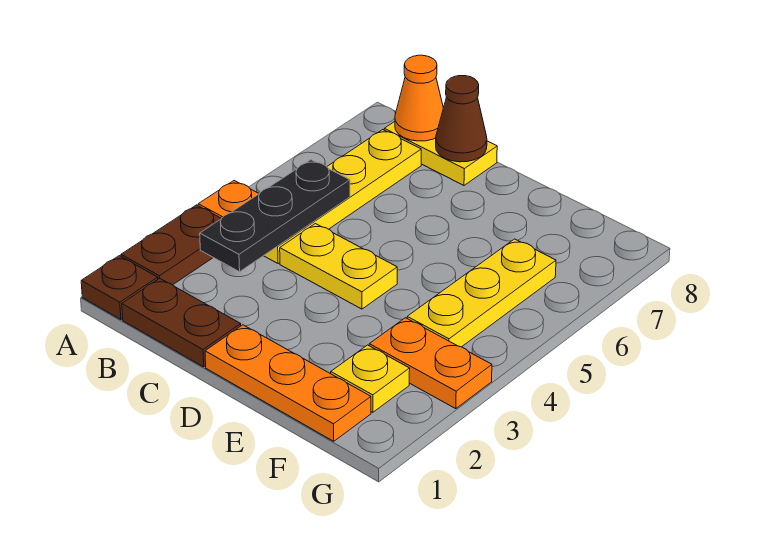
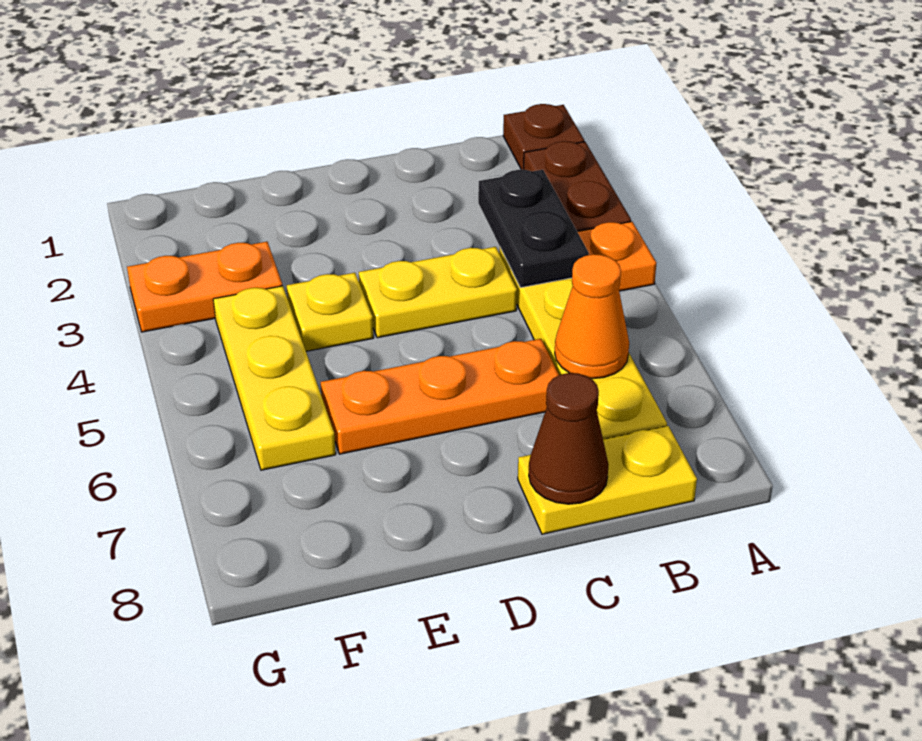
brown plate B1:C1 level 1 -> none
black plate B3:B5 level 2 -> black plate B3:B4 level 2
orange cone B8 level 2 -> orange cone B6 level 2
orange plate D1:F1 level 1 -> orange plate C6:E6 level 1
yellow plate F2 level 1 -> yellow plate E4 level 1

